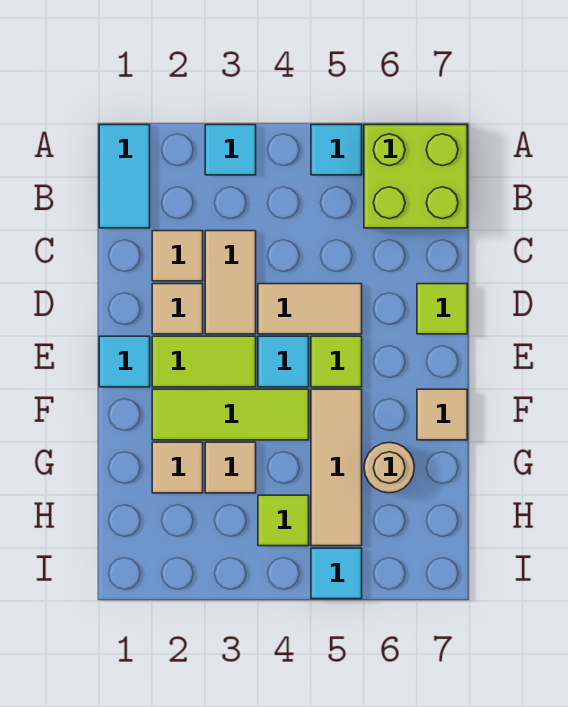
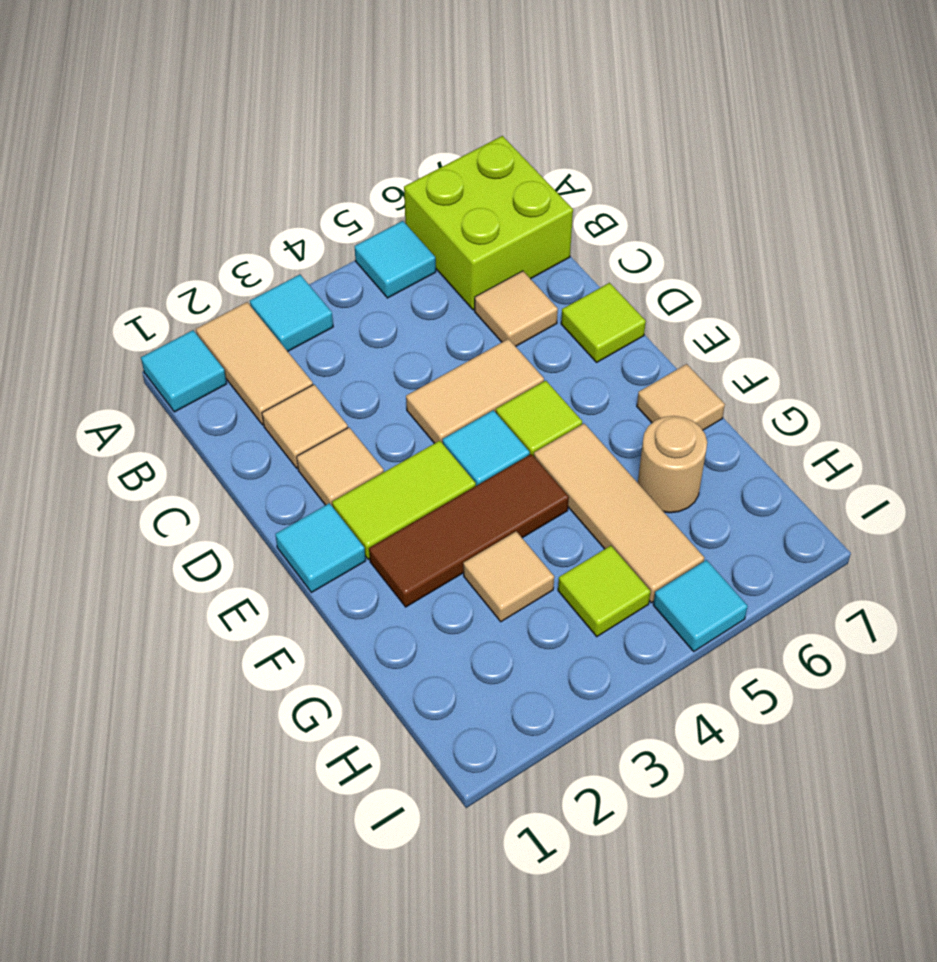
cyan tile A1:B1 level 1 -> cyan tile A1 level 1
tan tile C3:D3 level 1 -> tan tile A2:B2 level 1
lime tile F2:F4 level 1 -> brown tile F2:F4 level 1
tan tile G2 level 1 -> tan tile C6 level 1

